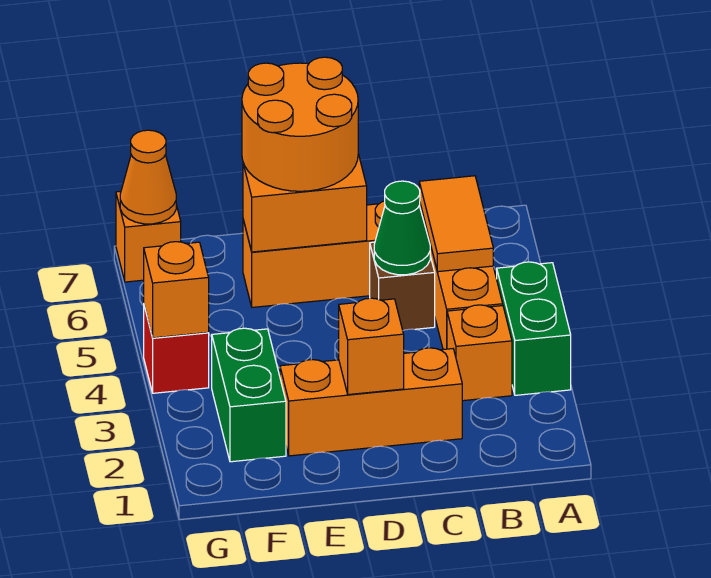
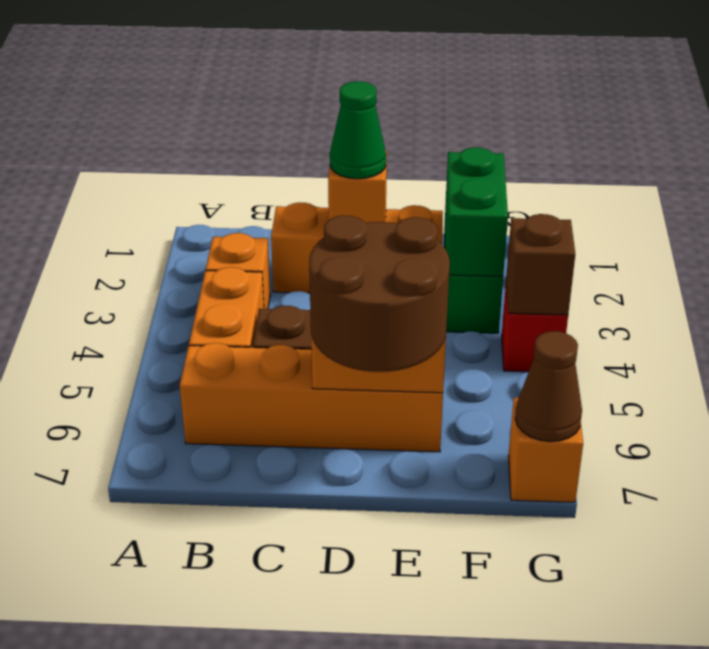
green brick A3:A4 level 1 -> green brick F2:F3 level 2
orange tile B5:B6 level 2 -> none
green cone C5 level 2 -> green cone D2 level 3
orange round brick D6:E7 level 3 -> brown round brick D6:E7 level 3
orange brick G4 level 2 -> brown brick G4 level 2
orange cone G7 level 2 -> brown cone G7 level 2

